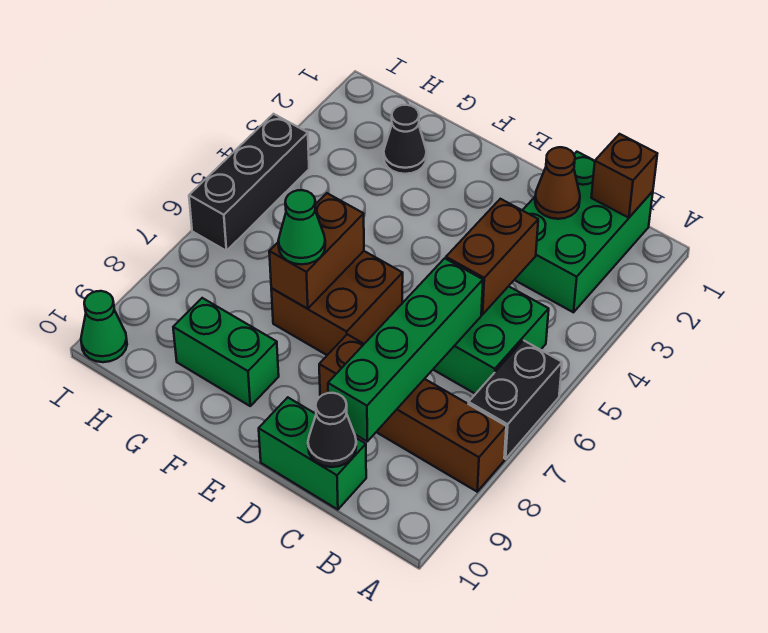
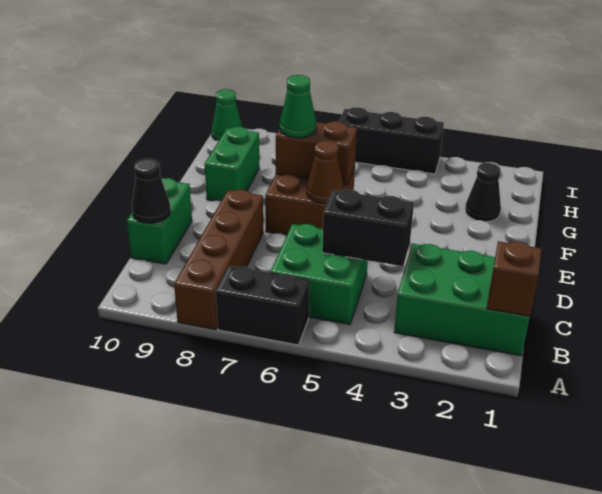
brown cone C2 level 2 -> brown cone E6 level 2
brown brick C4:C5 level 2 -> black brick C4:C5 level 2
green brick C6:C9 level 2 -> none

